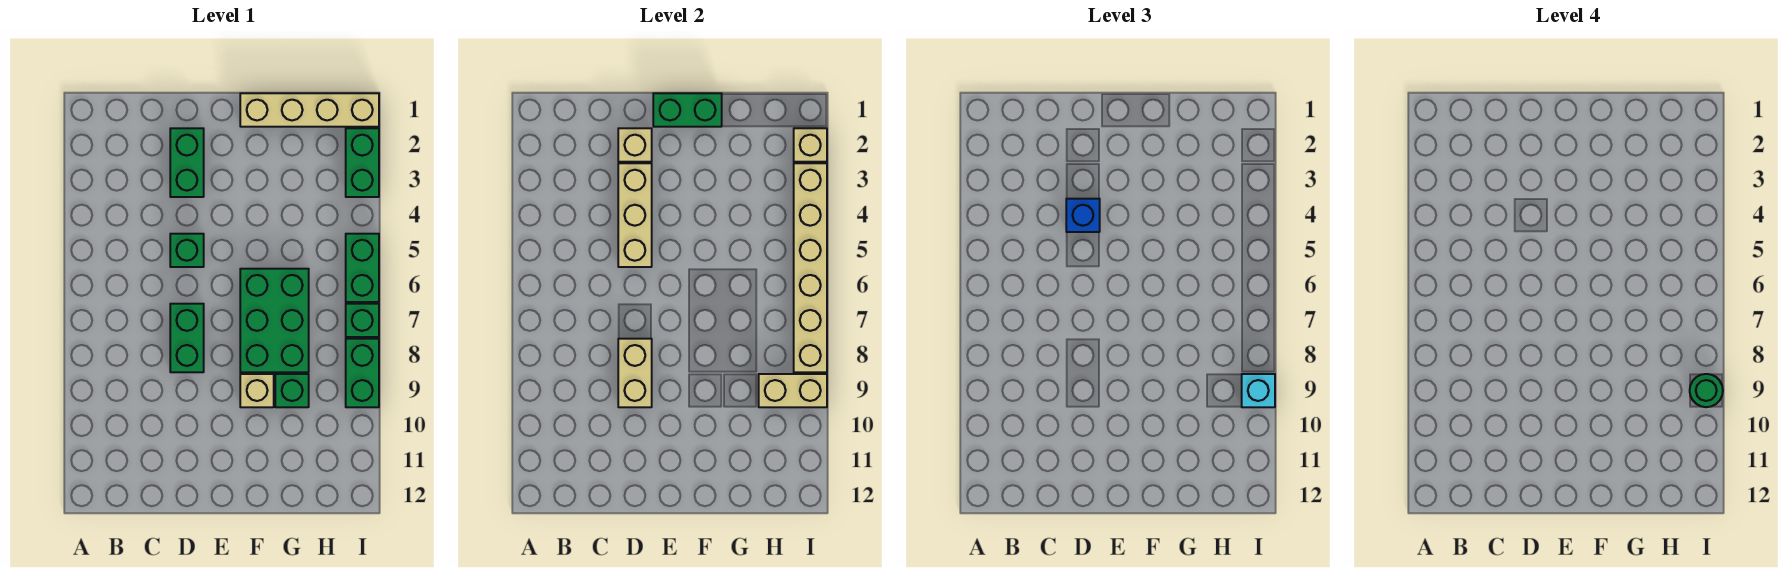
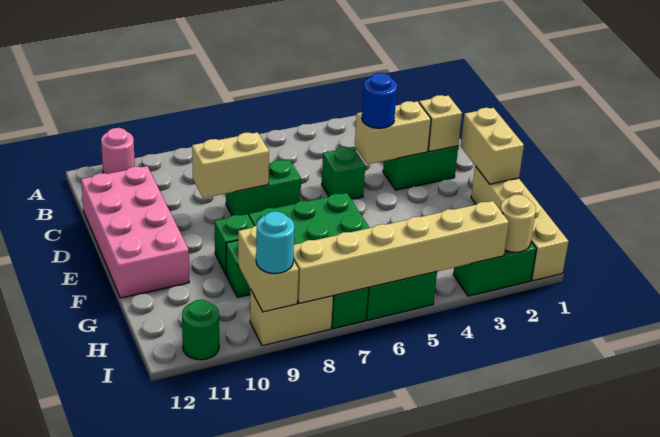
none -> pink round brick A11 level 1
none -> pink brick C11:F12 level 1
tan brick D3:D5 level 2 -> tan brick D3:D4 level 2
blue brick D4 level 3 -> blue round brick D4 level 3
green brick E1:F1 level 2 -> tan brick E1:F1 level 2
tan brick F9 level 1 -> green brick F9 level 1
tan brick I2 level 2 -> tan round brick I2 level 2
green brick I8:I9 level 1 -> tan brick I8:I9 level 1
cyan brick I9 level 3 -> cyan round brick I9 level 3
green round brick I9 level 4 -> green round brick I11 level 1

